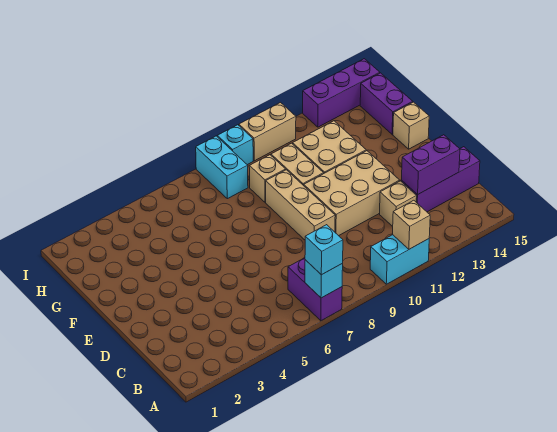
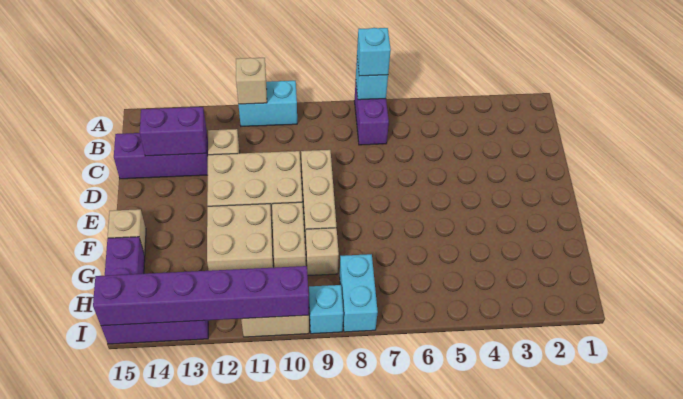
none -> purple brick I10:I15 level 2

